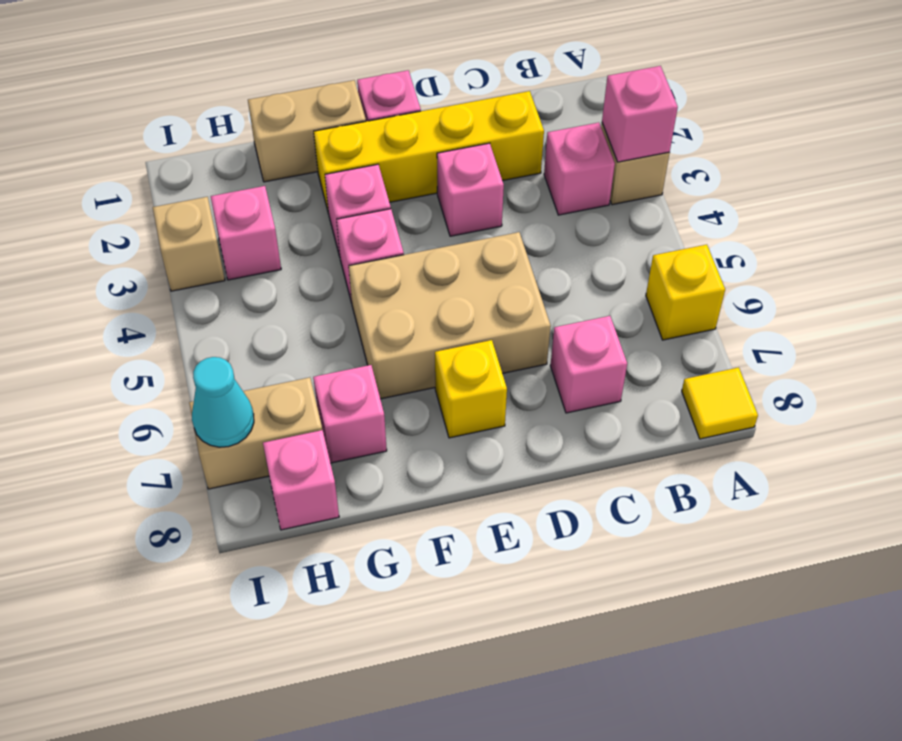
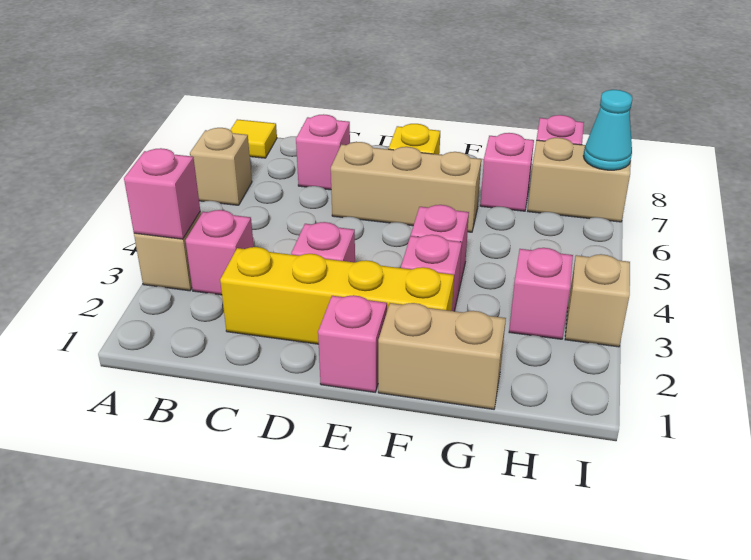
yellow brick A6 level 1 -> tan brick A6 level 1
tan brick D5:F6 level 1 -> tan brick D6:F6 level 1

